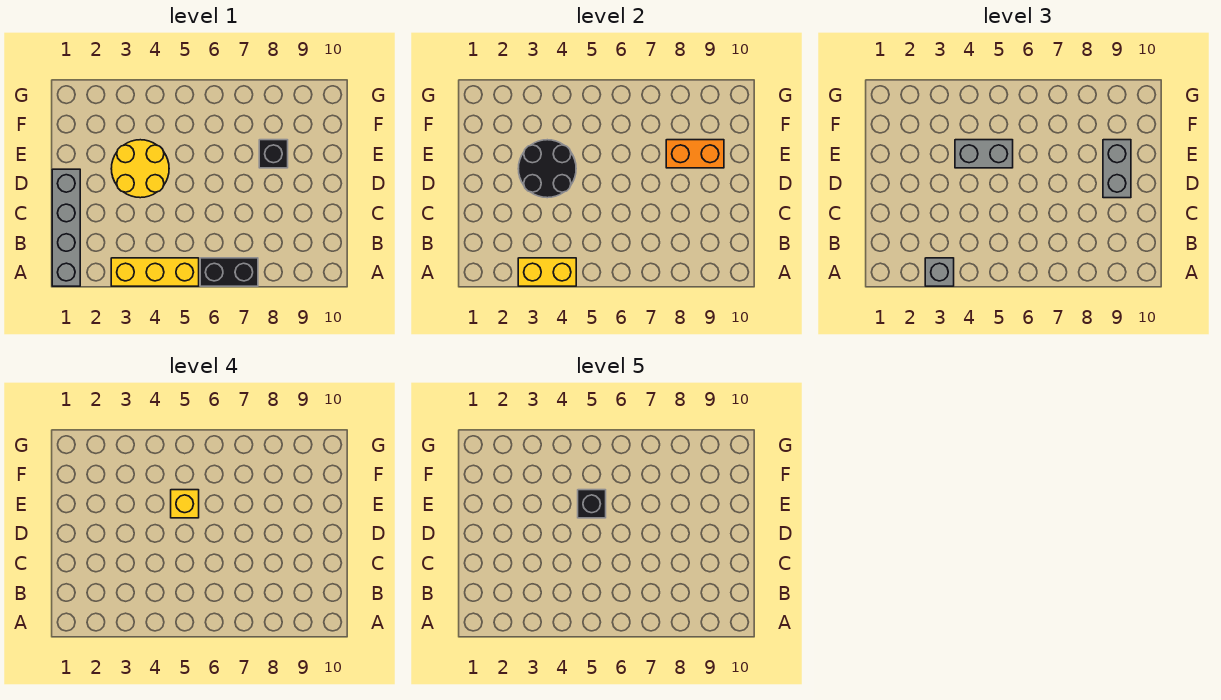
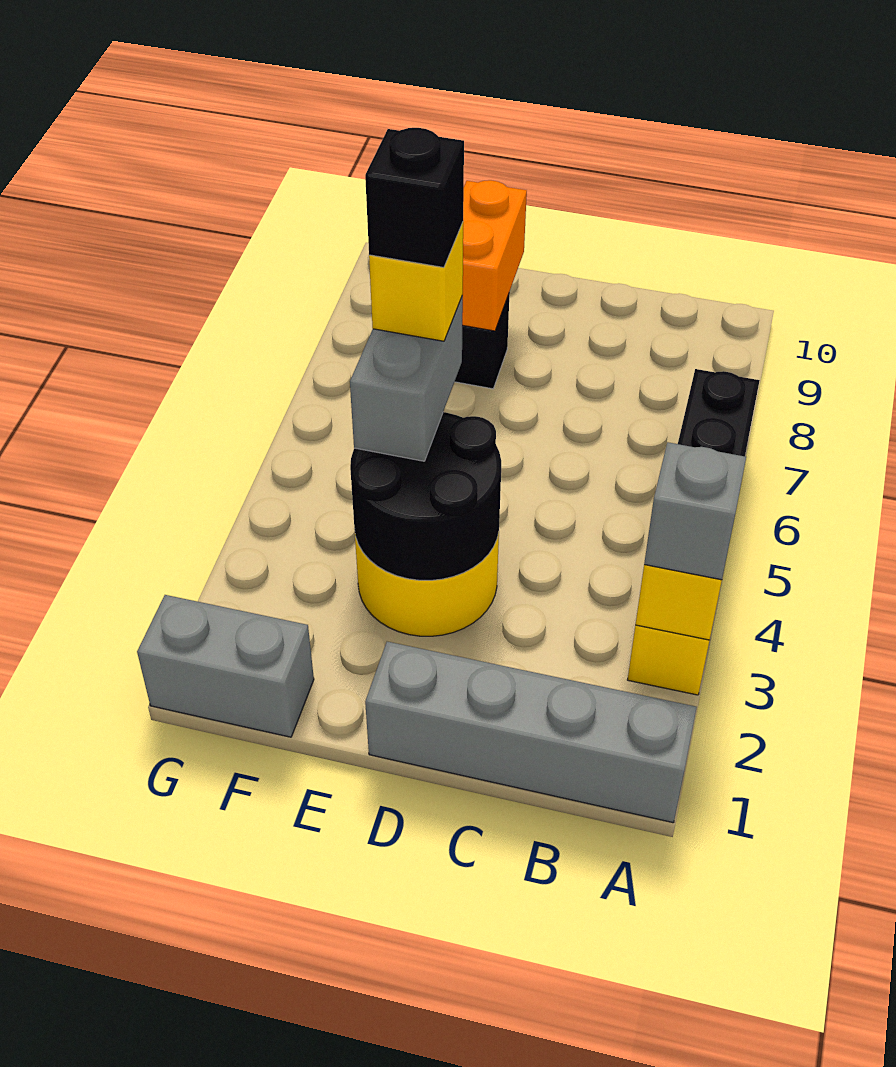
grey brick D9:E9 level 3 -> grey brick F1:G1 level 1

